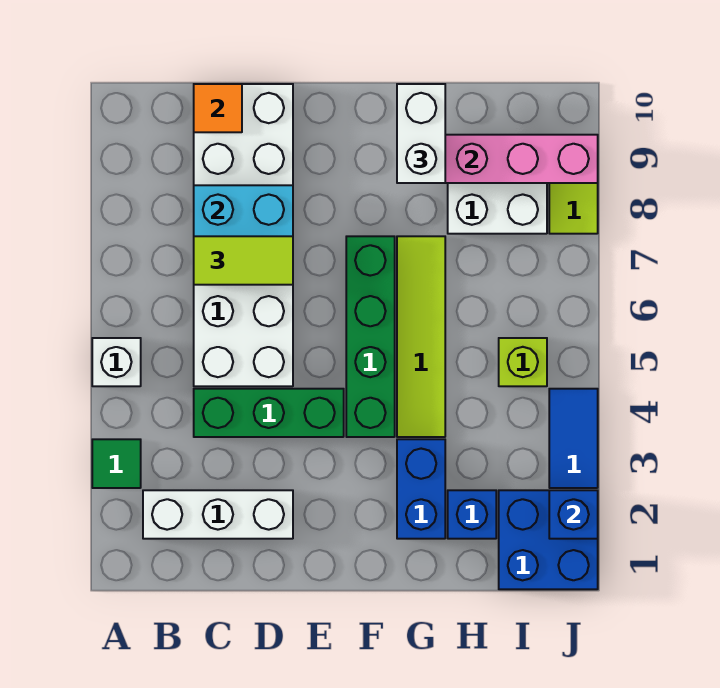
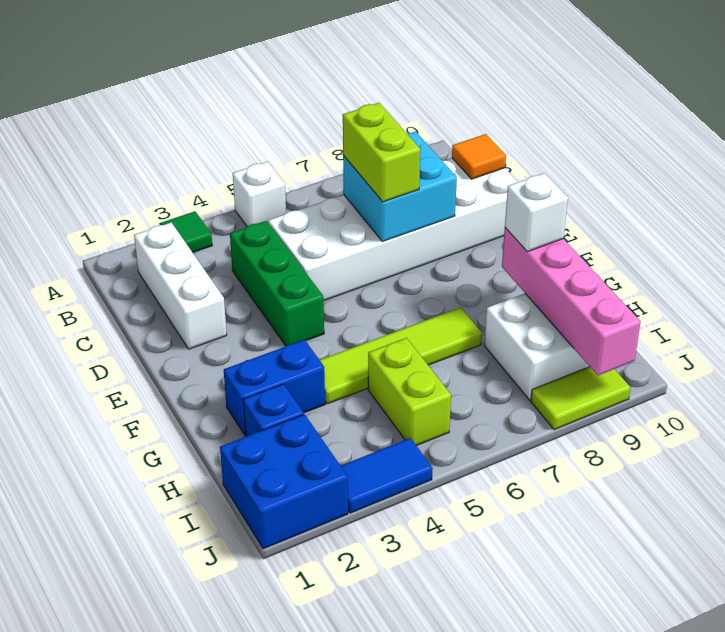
lime tile C7:D7 level 3 -> lime brick C7:D7 level 3
green brick F4:F7 level 1 -> none
white brick G9:G10 level 3 -> white brick G9 level 3
lime brick I5 level 1 -> lime brick H5:I5 level 1
blue brick J2 level 2 -> none

